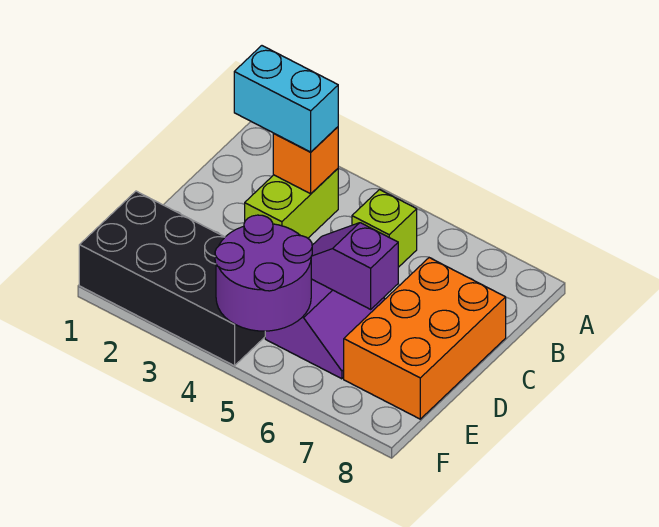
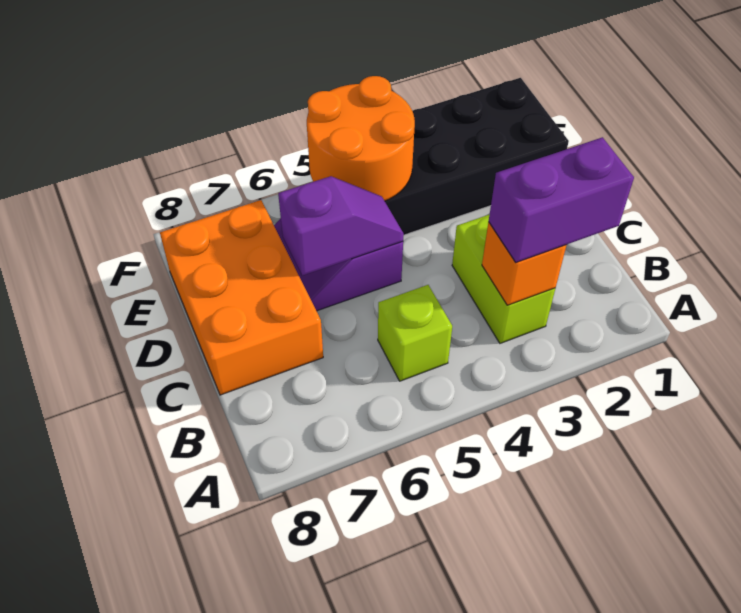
cyan brick B2:B3 level 3 -> purple brick B2:B3 level 3
purple round brick E4:F5 level 2 -> orange round brick E4:F5 level 2

